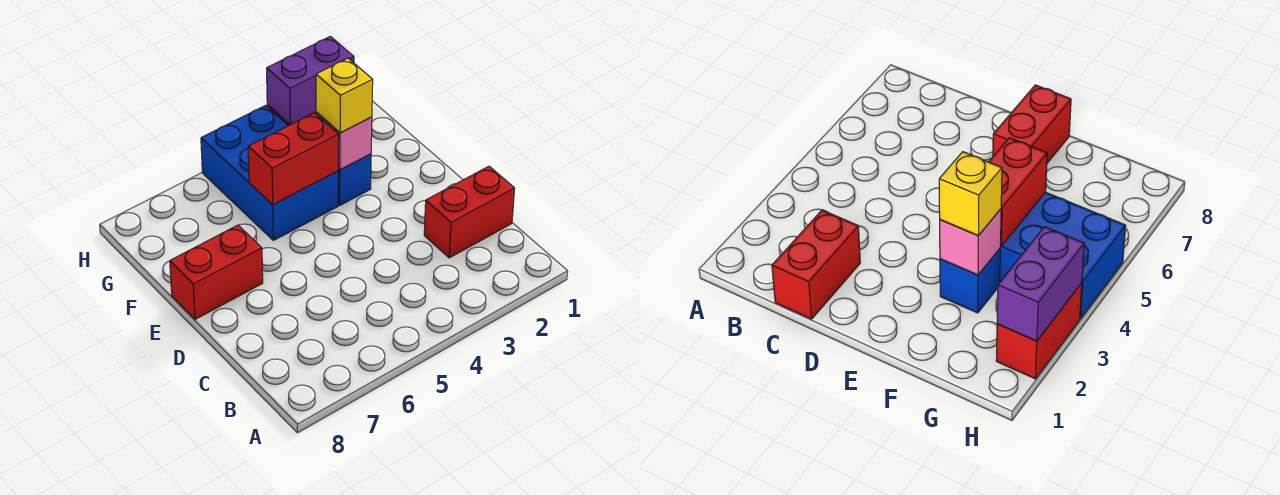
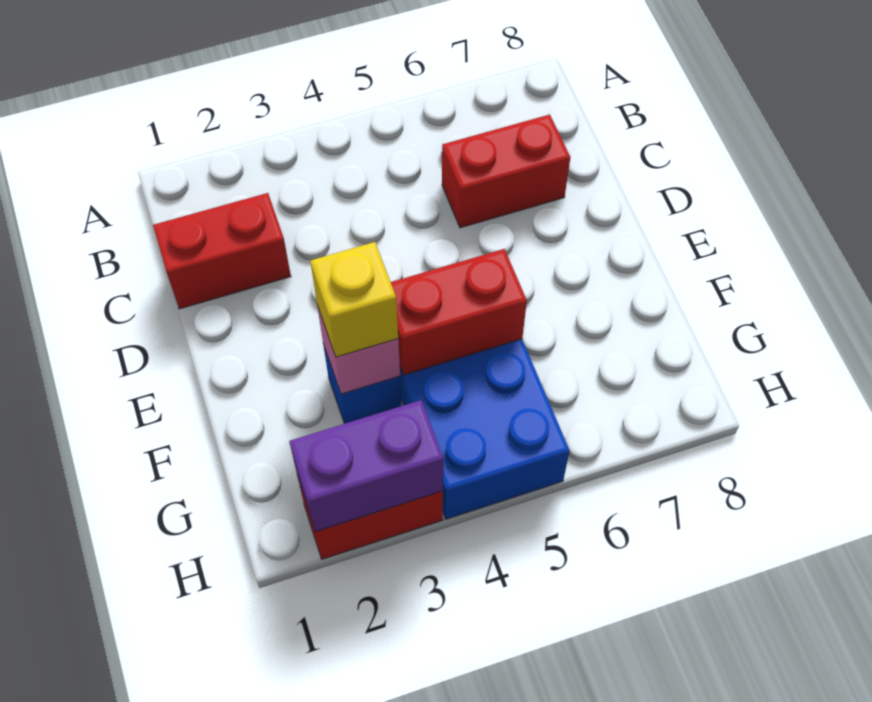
red brick E7:E8 level 1 -> red brick C6:C7 level 1

